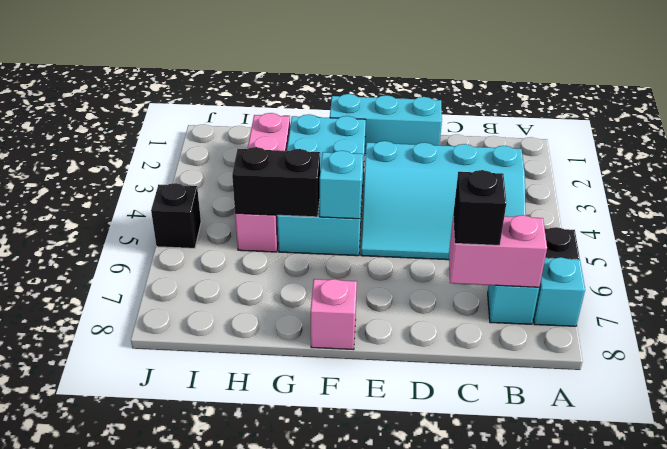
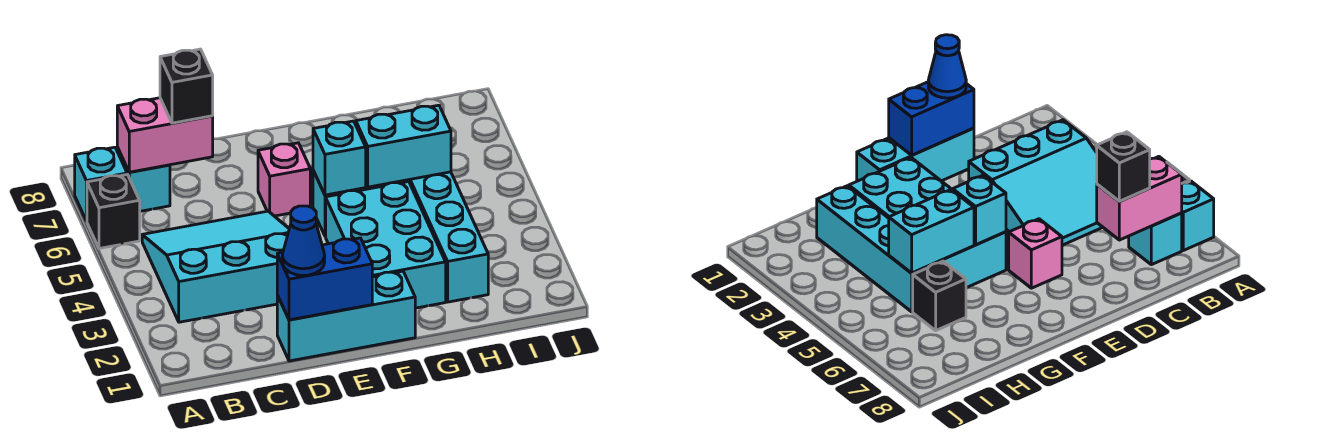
cyan slope B3:E5 level 1 top 3 -> cyan slope B3:D5 level 1 top 3
none -> blue brick D1:E1 level 2
none -> blue cone D1 level 3
pink brick F8 level 1 -> pink brick E6 level 1
black brick G5:H5 level 2 -> cyan brick G5:H5 level 2
pink brick H2:H5 level 1 -> cyan brick H2:H5 level 1
black brick J5 level 1 -> black brick H6 level 1

